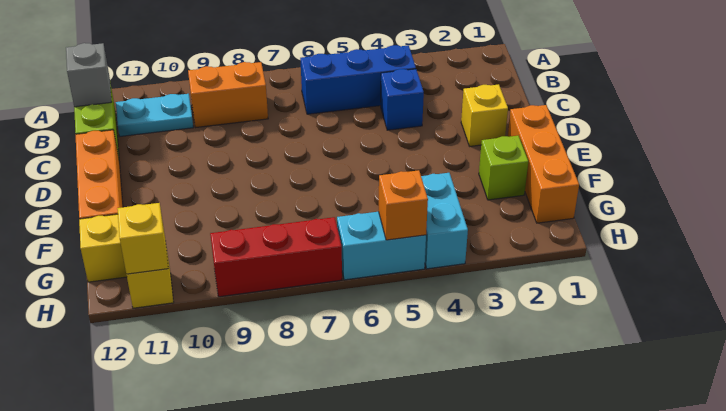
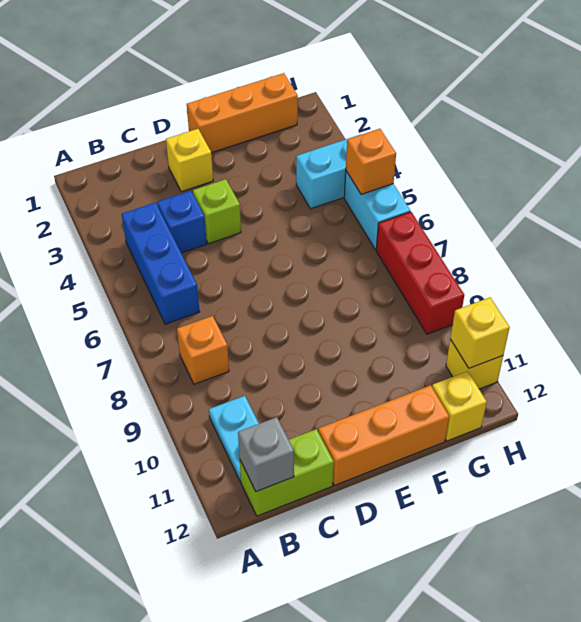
orange brick B8:B9 level 1 -> orange brick B8 level 1
lime brick F2 level 1 -> lime brick D4 level 1

